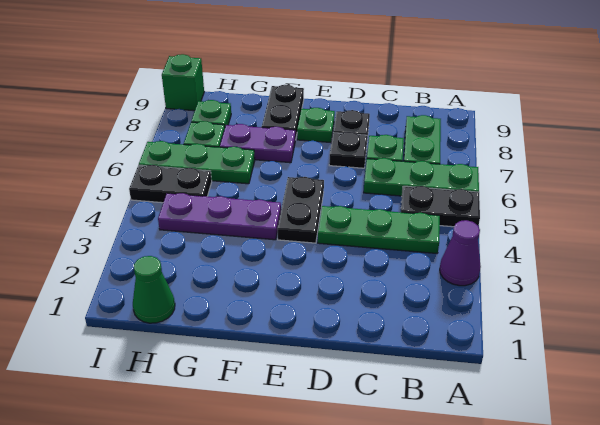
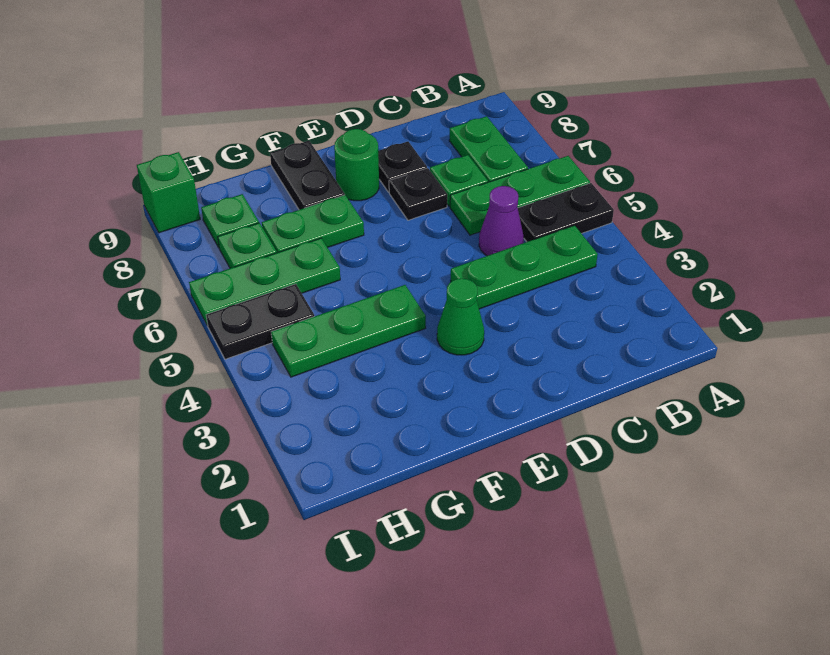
purple cone A3 level 1 -> purple cone C5 level 1
black plate E4:E5 level 1 -> none
green plate E8 level 1 -> green round brick E8 level 1
purple plate F4:H4 level 1 -> green plate F4:H4 level 1
purple plate F7:G7 level 1 -> green plate F7:G7 level 1
green cone H1 level 1 -> green cone E3 level 1

